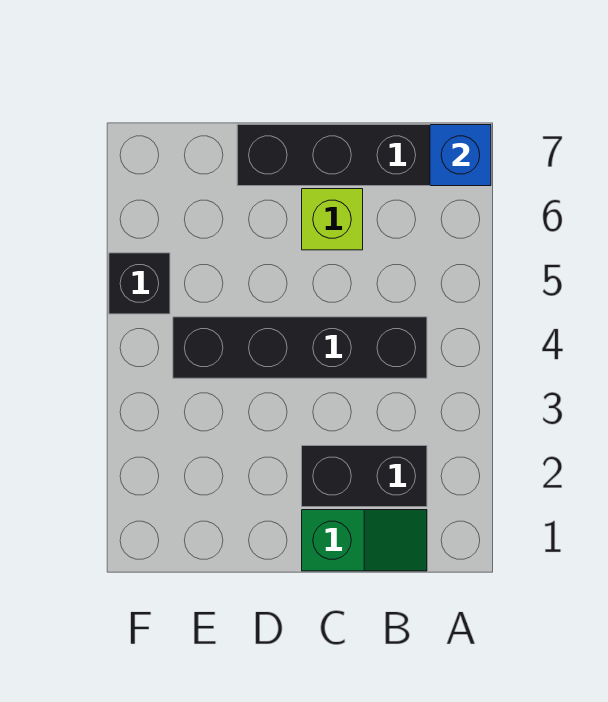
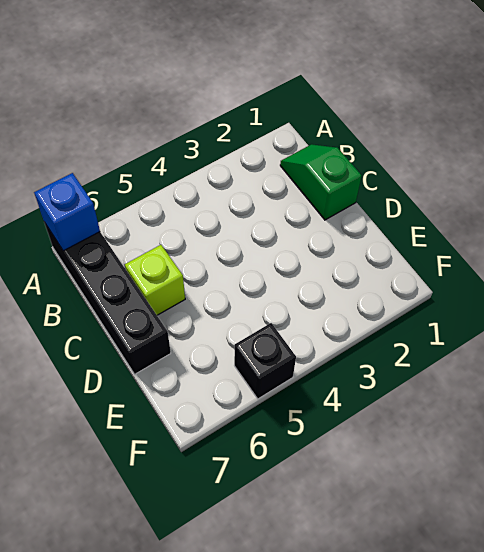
black brick B2:C2 level 1 -> none
black brick B4:E4 level 1 -> none

